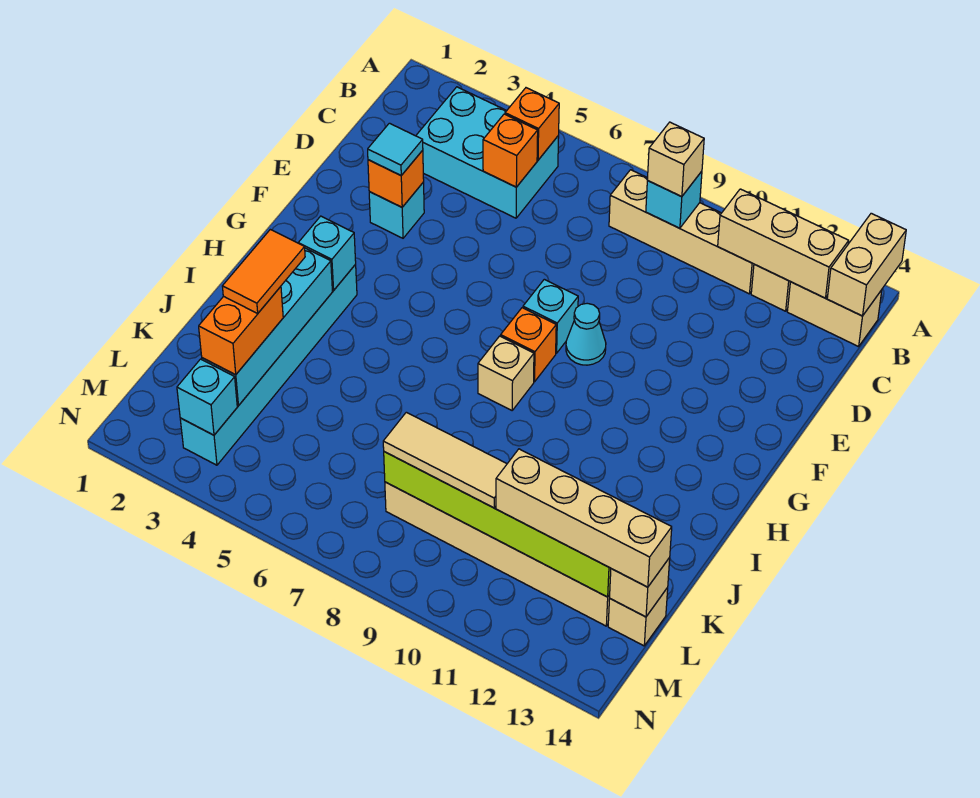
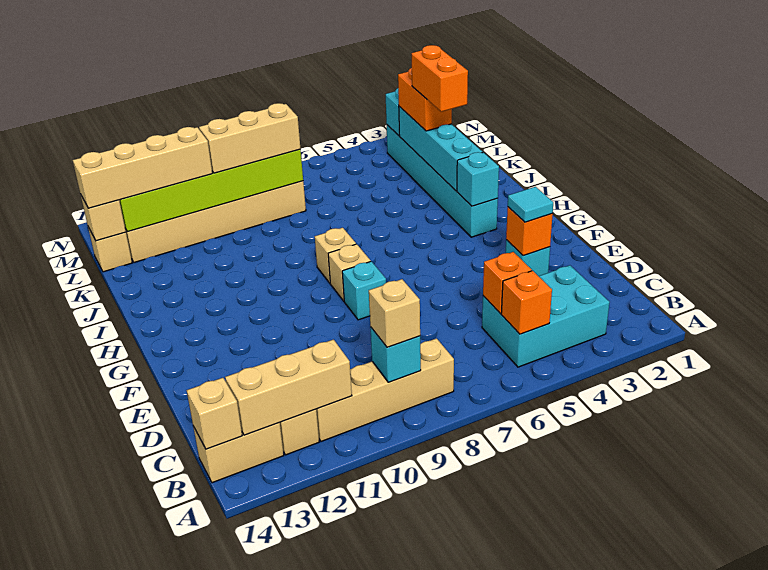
tan brick A14:B14 level 2 -> tan brick B14 level 2
cyan cone F9 level 1 -> none
orange brick G8 level 1 -> tan brick G8 level 1
orange tile J3:K3 level 4 -> orange brick J3:K3 level 4
tan tile L8:L10 level 3 -> tan brick L8:L10 level 3

